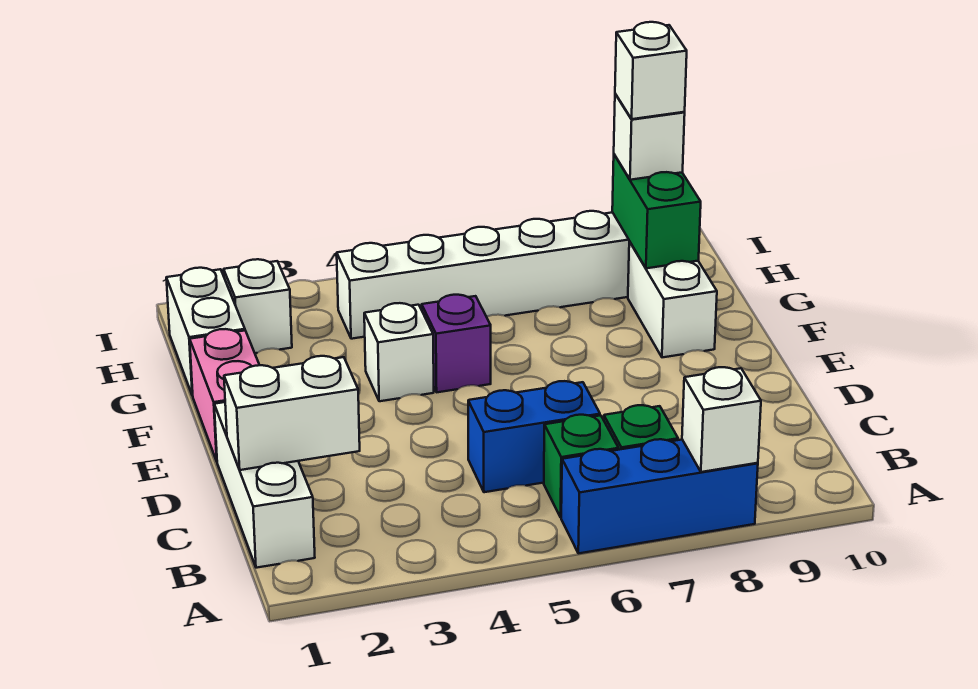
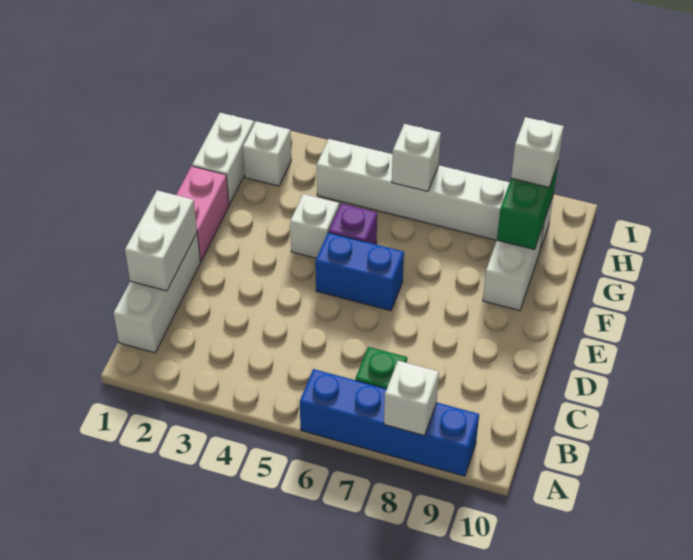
blue brick A6:A8 level 1 -> blue brick A6:A9 level 1
green brick B6 level 1 -> none
white brick C1:C2 level 2 -> white brick C1:D1 level 2
blue brick C5:C6 level 1 -> blue brick E5:E6 level 1
white brick H9 level 4 -> white brick H6 level 2

